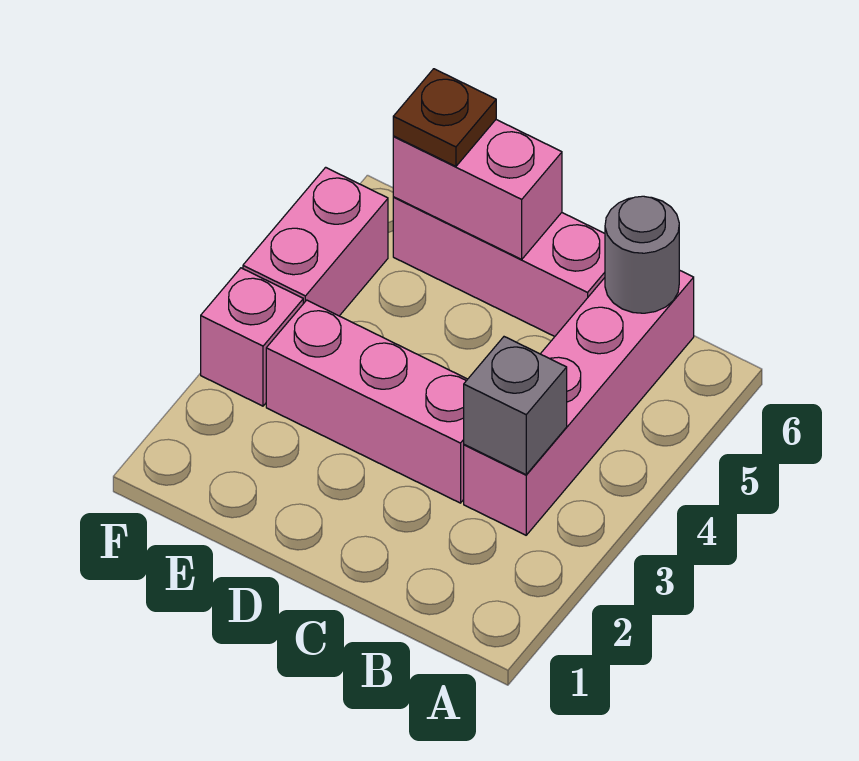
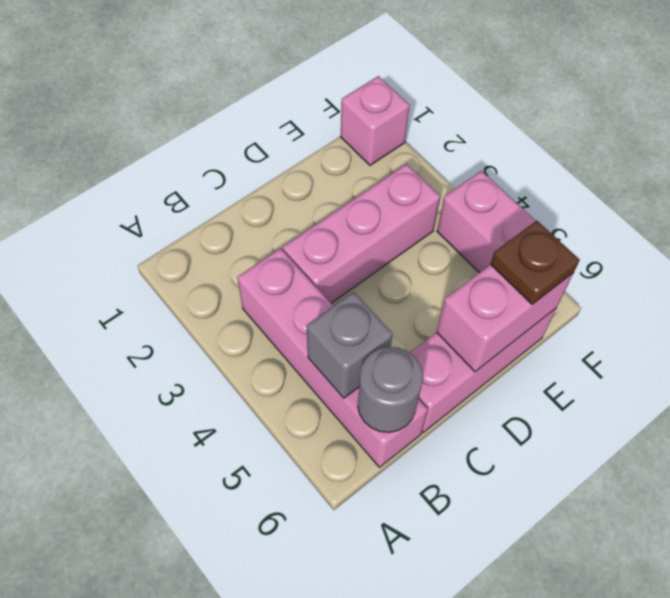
grey brick B3 level 2 -> grey brick B5 level 2
pink brick F3 level 1 -> pink brick F1 level 1

